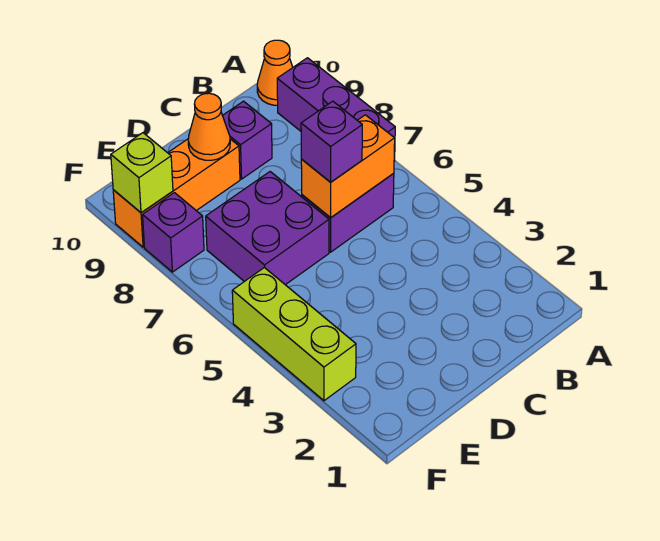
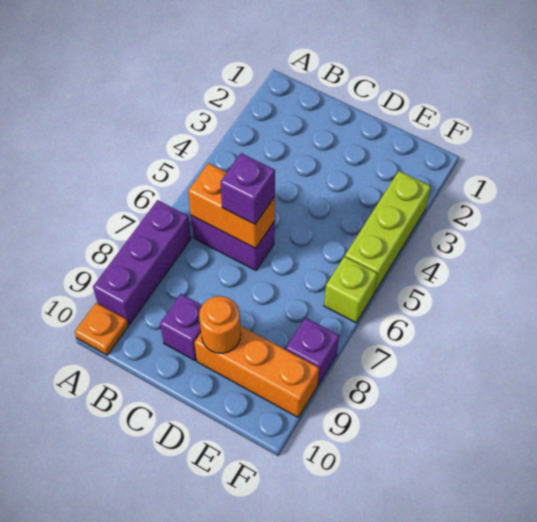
orange cone A10 level 1 -> orange plate A10 level 1
purple brick D6:E7 level 1 -> none
orange cone D9 level 2 -> orange round brick D9 level 2
lime brick F9 level 2 -> lime brick F6 level 1

